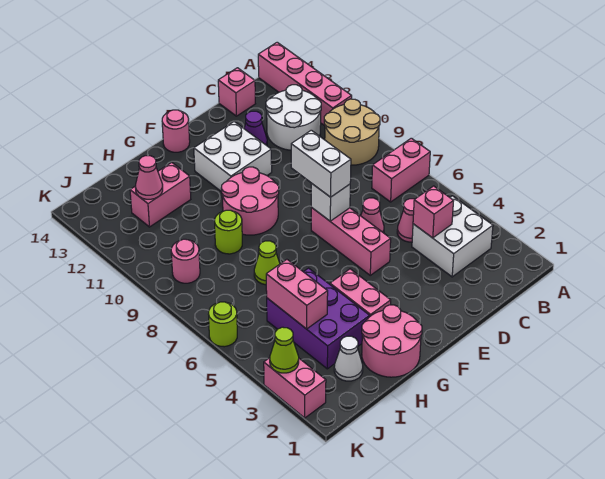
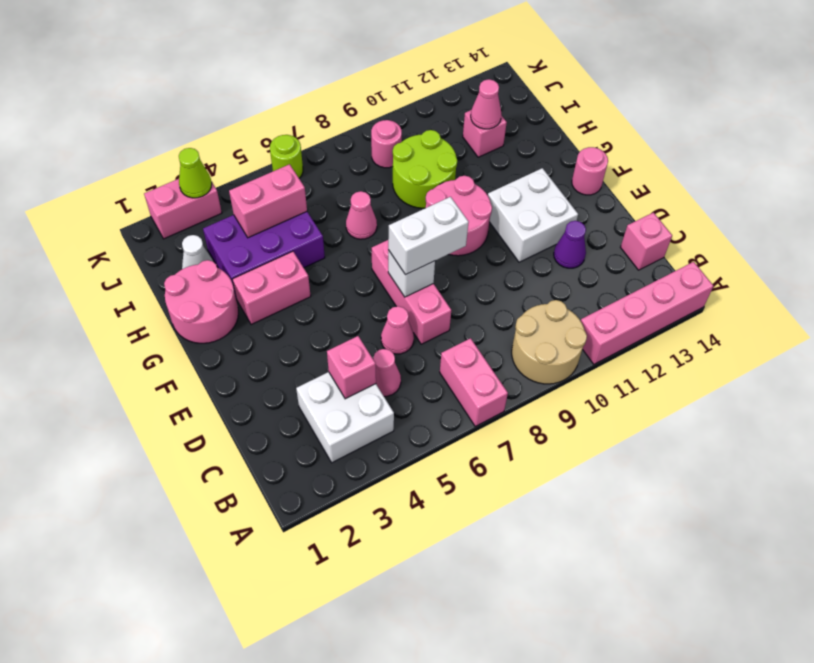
white round brick B11:C12 level 1 -> none
pink brick E5:E7 level 1 -> pink brick D7:F7 level 1
lime cone H7 level 1 -> pink cone H7 level 1
lime round brick H9 level 1 -> lime round brick H9:I10 level 1
pink brick H12:I12 level 1 -> pink brick I12 level 1

